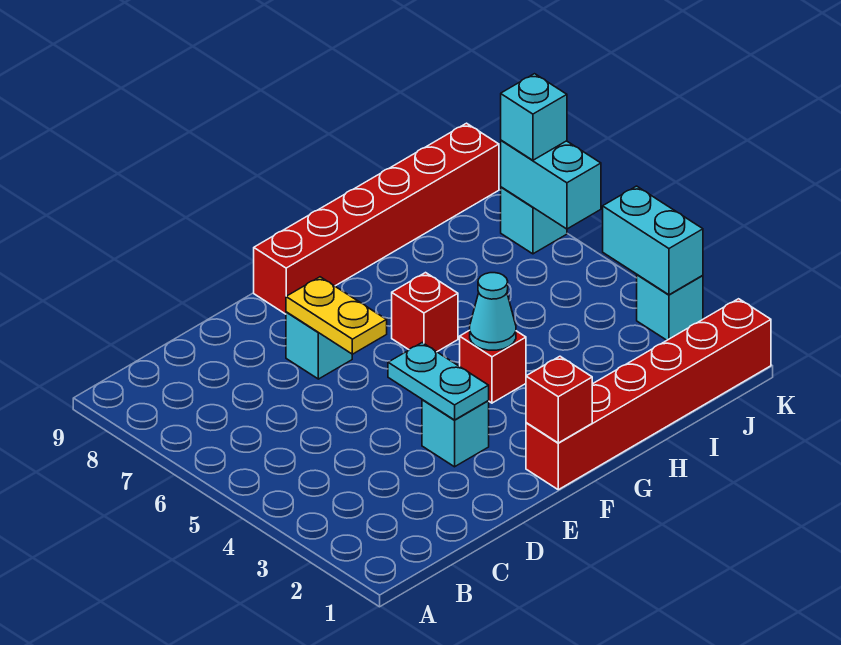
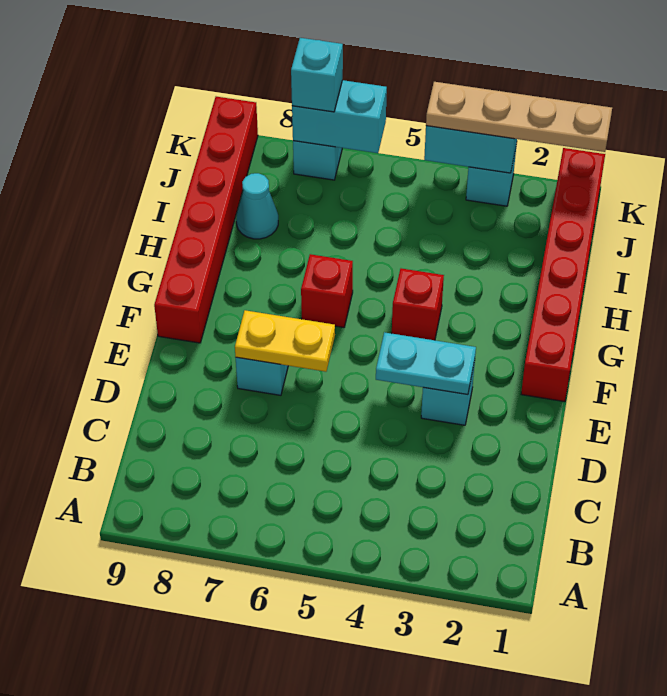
red brick F1 level 2 -> none
cyan cone G4 level 2 -> cyan cone I8 level 1
none -> tan plate K1:K4 level 3

